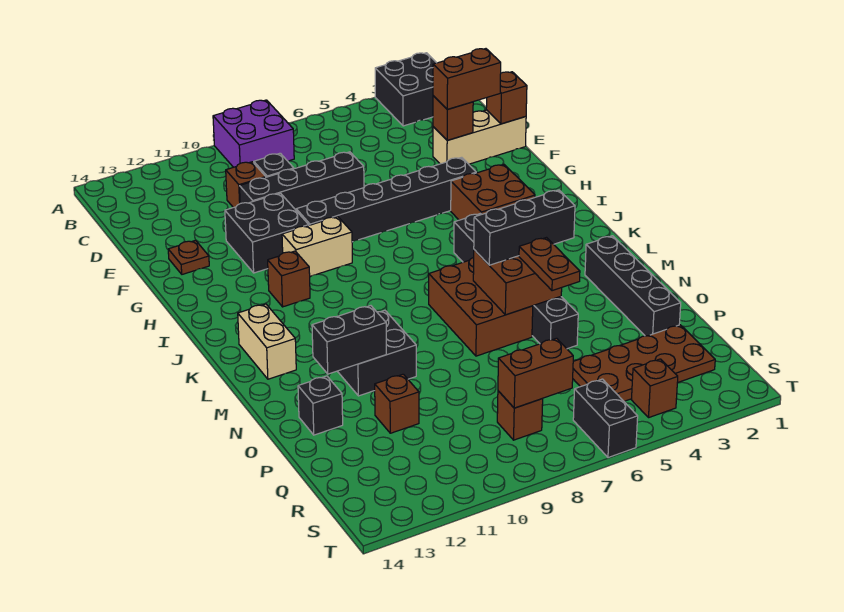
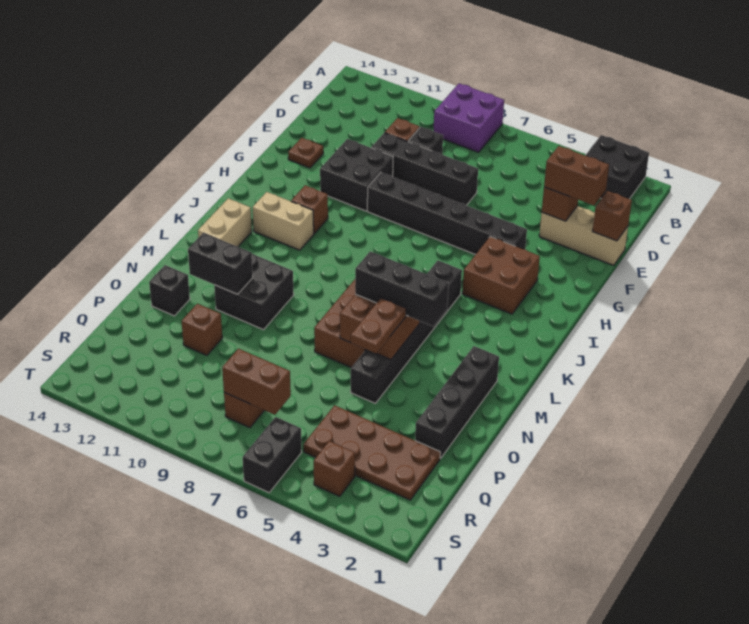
tan brick H9:H10 level 1 -> tan brick J11:J12 level 1

